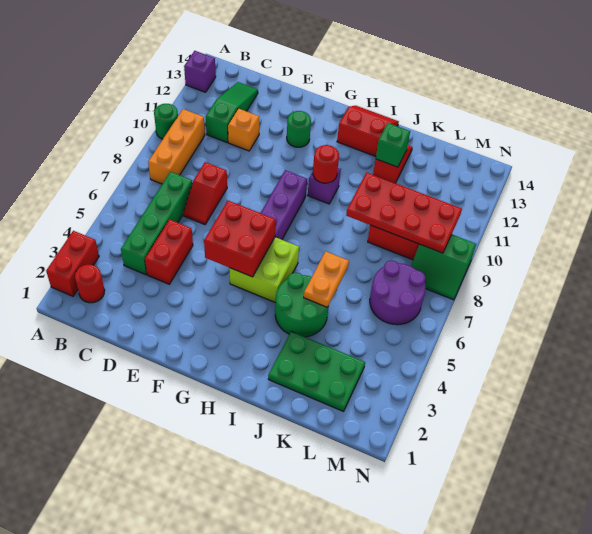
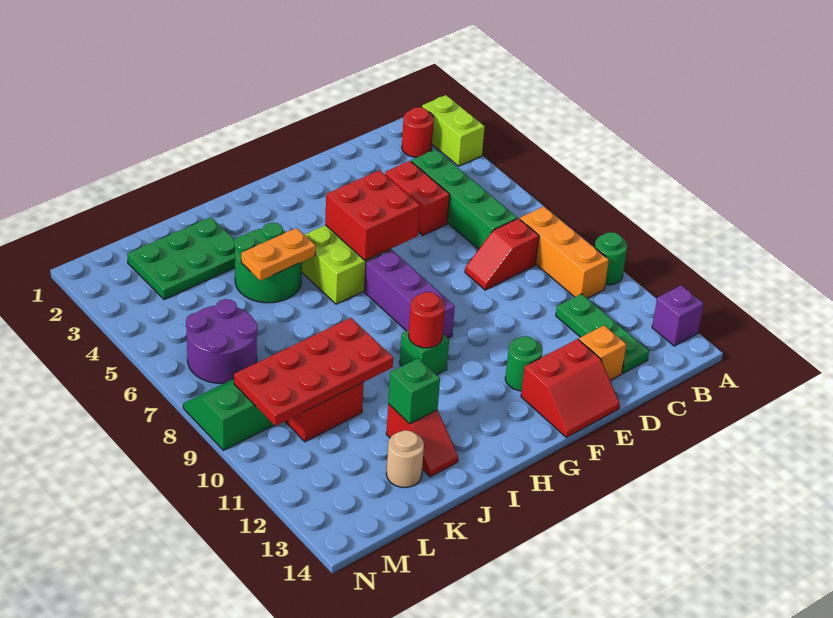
red brick A2:A3 level 1 -> lime brick A2:A3 level 1
green slope C11:C13 level 1 top 11 -> green plate C11:C13 level 1
red slope D7:D8 level 1 top 8 -> red slope C8:D8 level 1 top C
orange brick D11 level 1 -> orange brick D13 level 1
purple brick H10 level 1 -> green brick H10 level 1
red slope H13:I14 level 1 top 13 -> red slope E13:F14 level 1 top 13
orange plate J5:J6 level 2 -> orange plate I5:J5 level 2
none -> tan round brick K13 level 1

